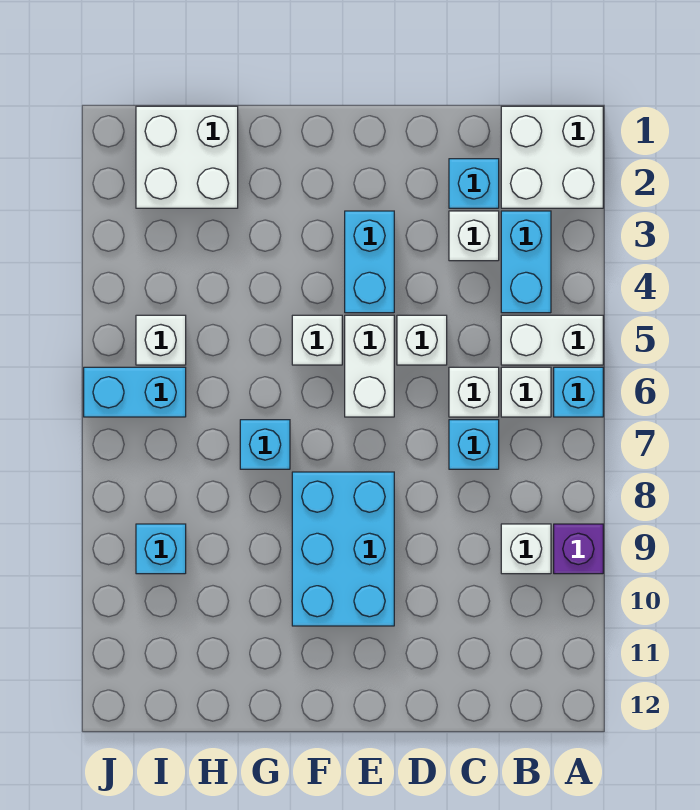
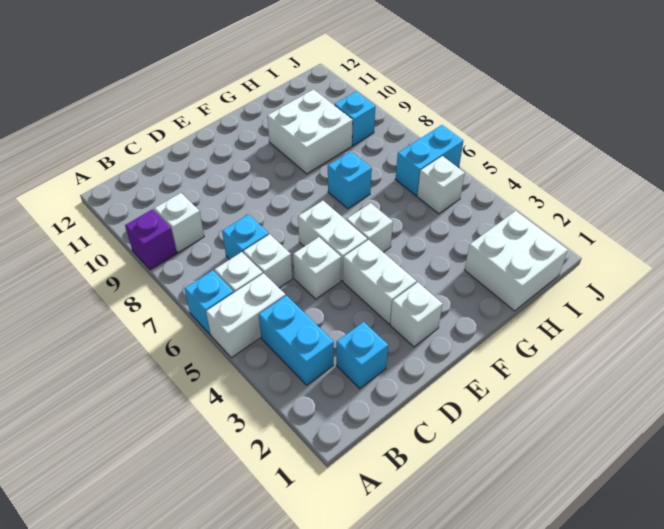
white brick A1:B2 level 1 -> white brick G9:H10 level 1
white brick C3 level 1 -> white brick E2 level 1
cyan brick E3:E4 level 1 -> white brick E3:E4 level 1
cyan brick E8:F10 level 1 -> none

